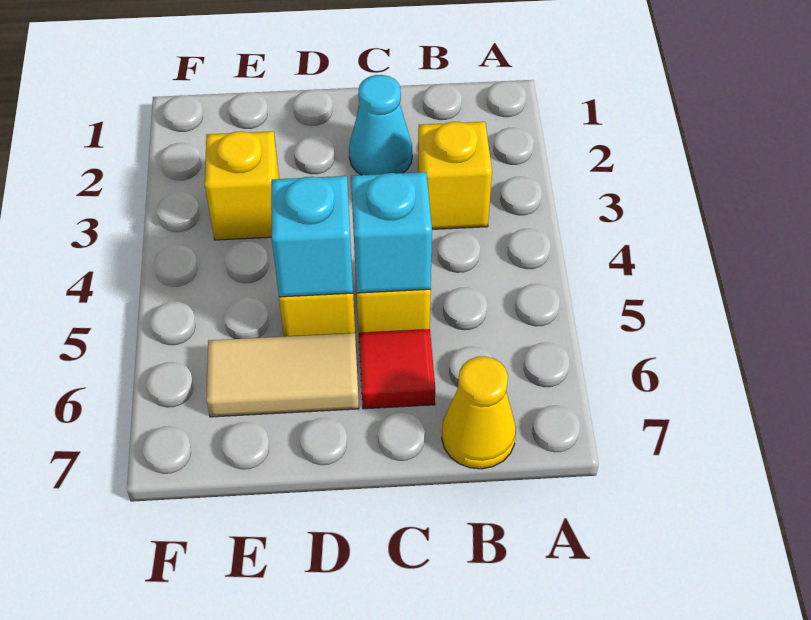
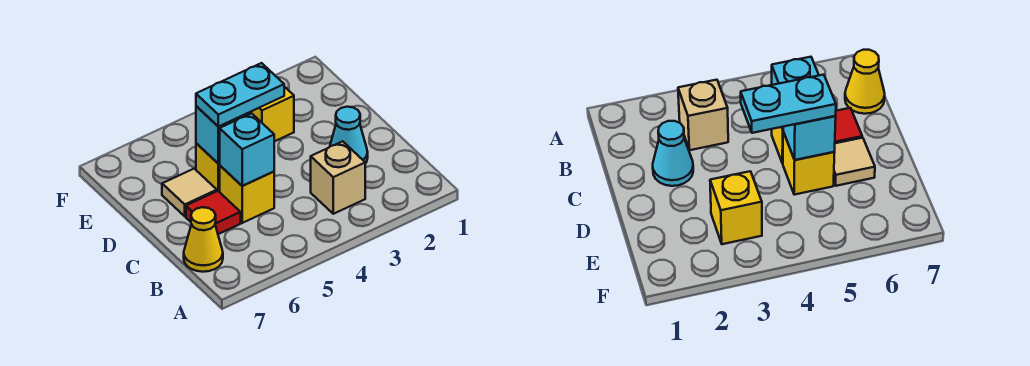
yellow brick B3 level 1 -> tan brick B3 level 1
none -> cyan plate D4:D5 level 3
tan tile D6:E6 level 1 -> tan tile D6 level 1

